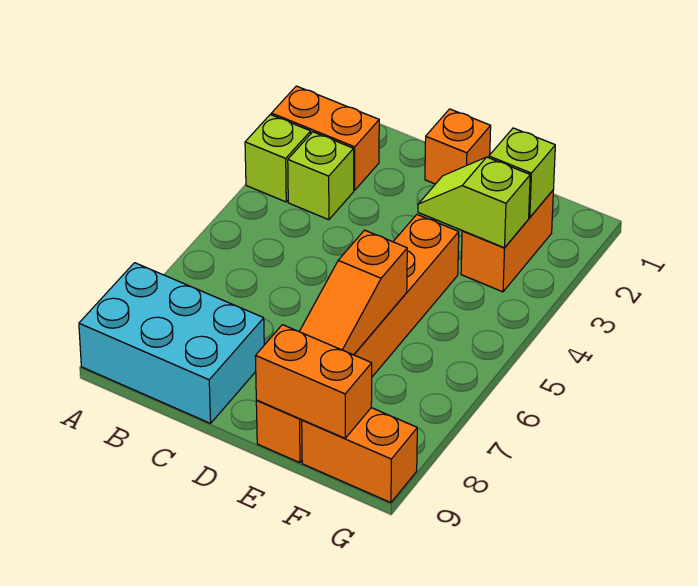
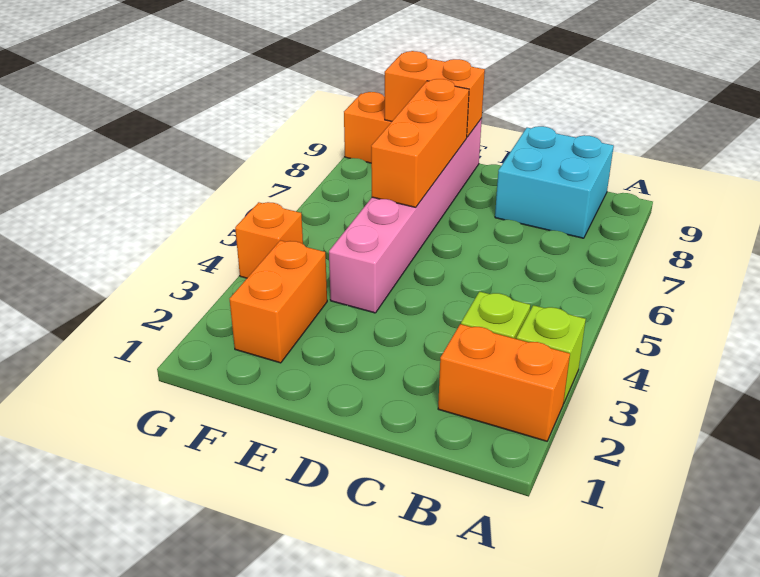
cyan brick A8:C9 level 1 -> cyan brick B8:C9 level 1
orange brick D1 level 1 -> orange brick G4 level 1
lime slope E3:F3 level 2 top F -> none
orange brick E4:E9 level 1 -> pink brick E4:E9 level 1
orange slope E6:E8 level 2 top 6 -> orange brick E6:E8 level 2
lime brick F2 level 2 -> none

